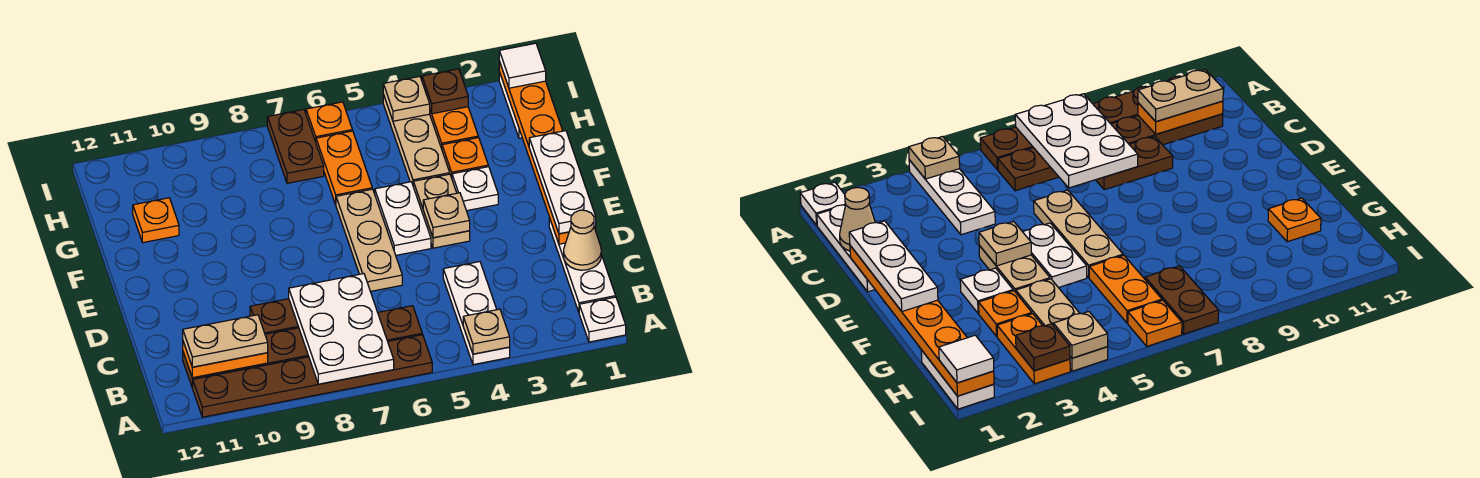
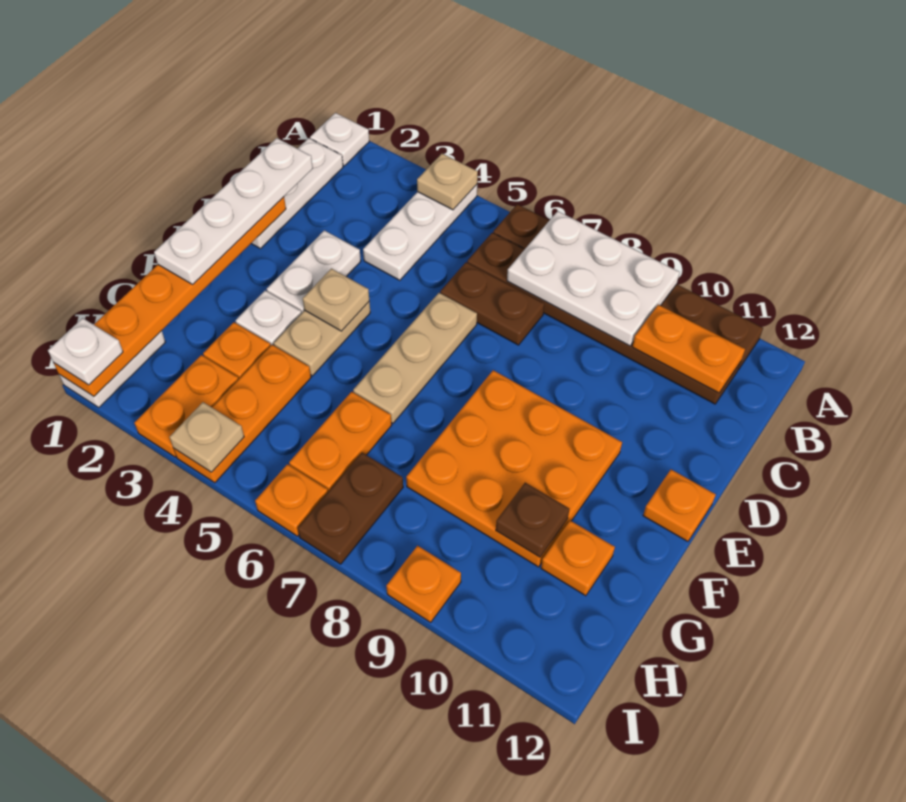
white plate A7:C8 level 2 -> white plate A7:B9 level 2
tan plate B10:B11 level 3 -> none
tan cone C1 level 2 -> none
brown plate C8:C9 level 1 -> brown plate C6:C7 level 1
white plate D1:F1 level 3 -> white plate C1:F1 level 3
white plate E5:F5 level 1 -> white plate D3:E3 level 1
none -> orange plate E8:G10 level 1
none -> orange plate E12 level 1
tan plate G4:I4 level 1 -> orange plate G4:I4 level 1
white tile I1 level 3 -> white plate I1 level 3
brown plate I3 level 2 -> brown plate G10 level 2
none -> orange plate I9 level 1

